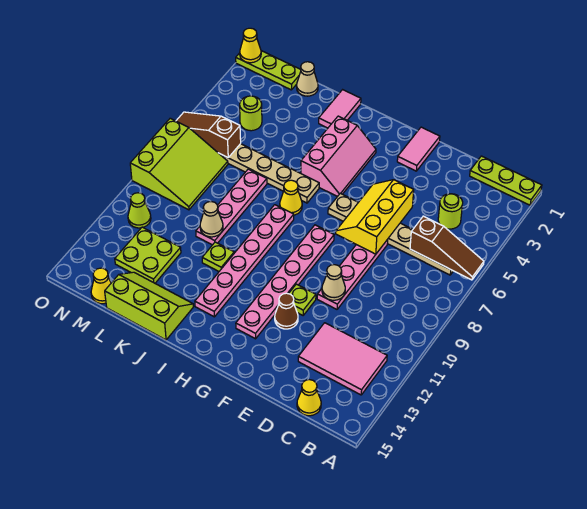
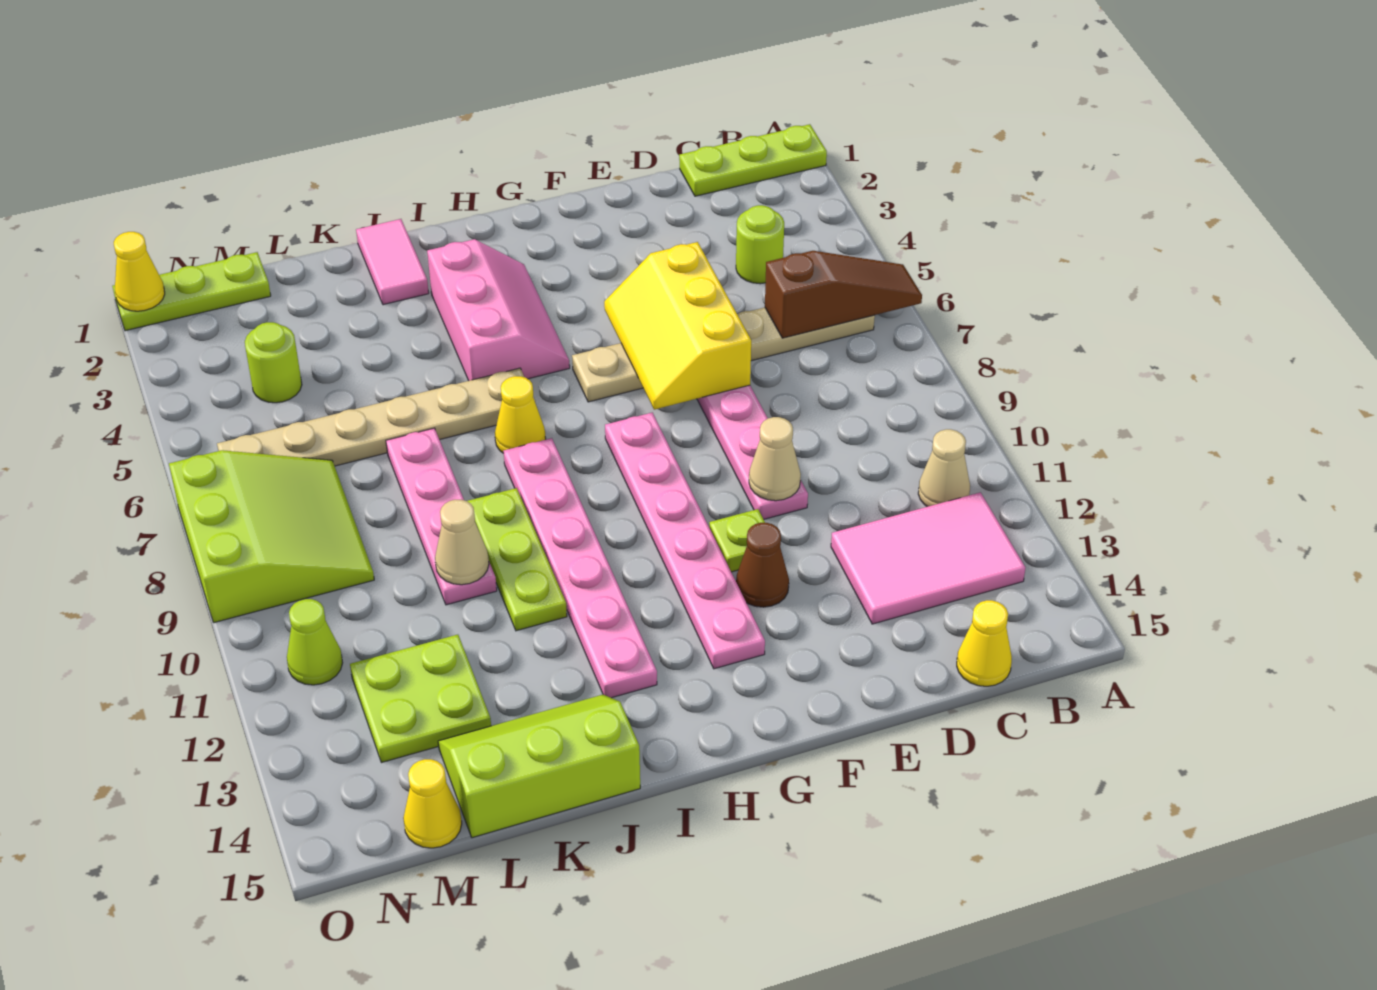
pink tile F1:F2 level 1 -> none
lime plate J11 level 1 -> lime plate J9:J11 level 1
tan cone L1 level 1 -> tan cone B11 level 1
brown slope M6:O6 level 2 top M -> none

